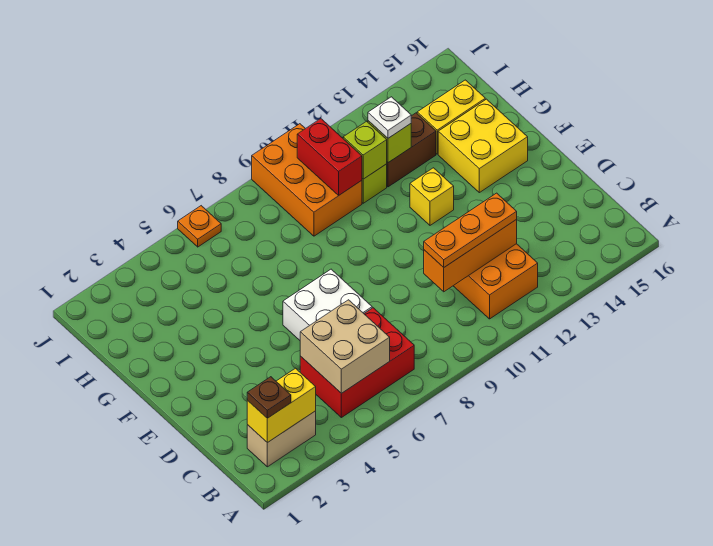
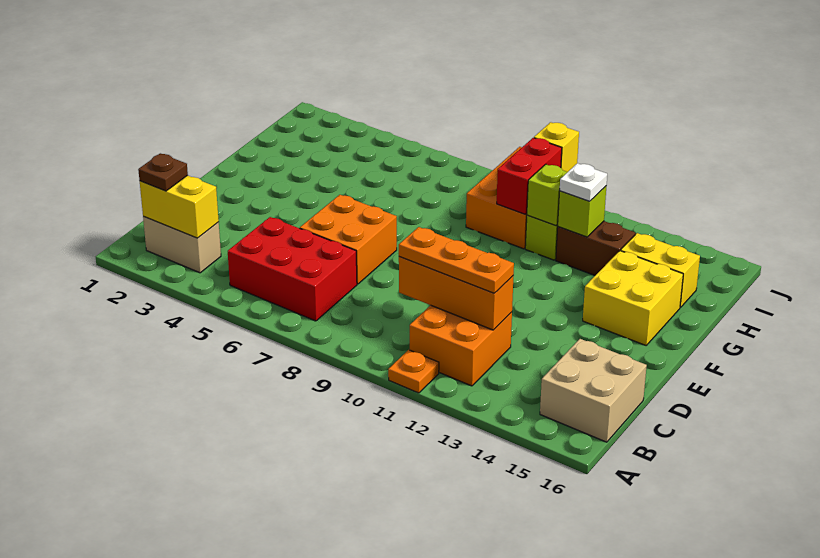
tan brick B5:C6 level 2 -> tan brick B15:C16 level 1
white brick D6:E7 level 1 -> orange brick D6:E7 level 1
yellow brick F12 level 1 -> yellow brick J10 level 2
orange plate J6 level 1 -> orange plate A11 level 1

